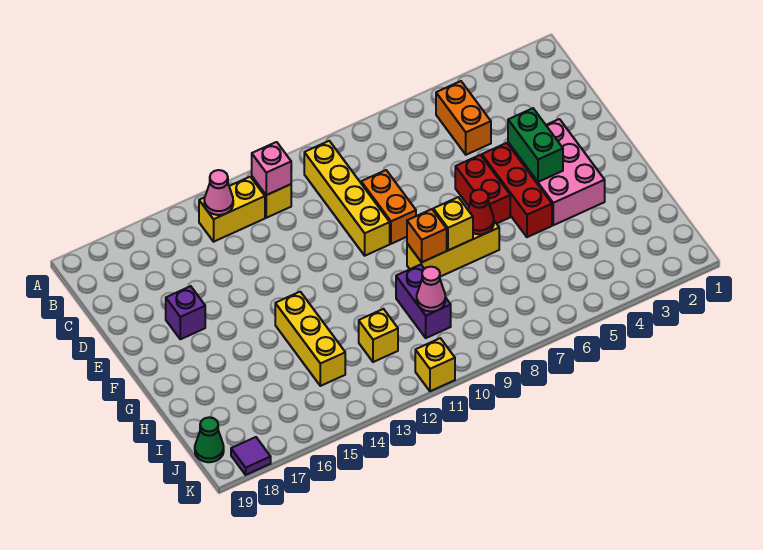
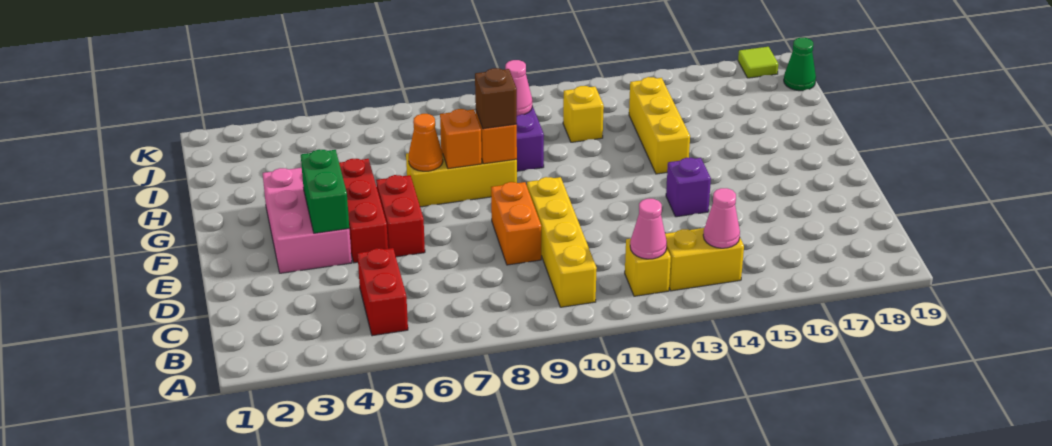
orange brick B5:C5 level 1 -> red brick B5:C5 level 1
pink brick B12 level 2 -> pink cone B12 level 2
purple brick E17 level 1 -> purple brick E14 level 1
red cone G7 level 2 -> orange cone G7 level 2
yellow brick G8 level 2 -> orange brick G8 level 2
none -> brown brick G9 level 3
yellow brick K11 level 1 -> none
purple tile K18 level 1 -> lime tile K18 level 1

